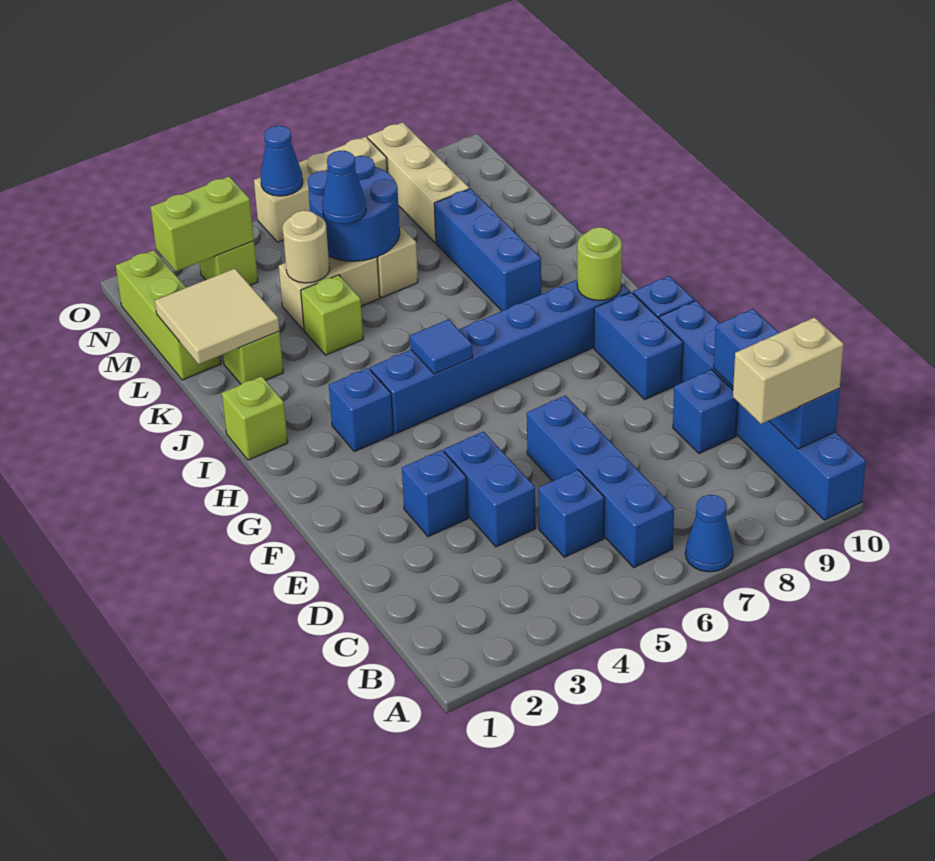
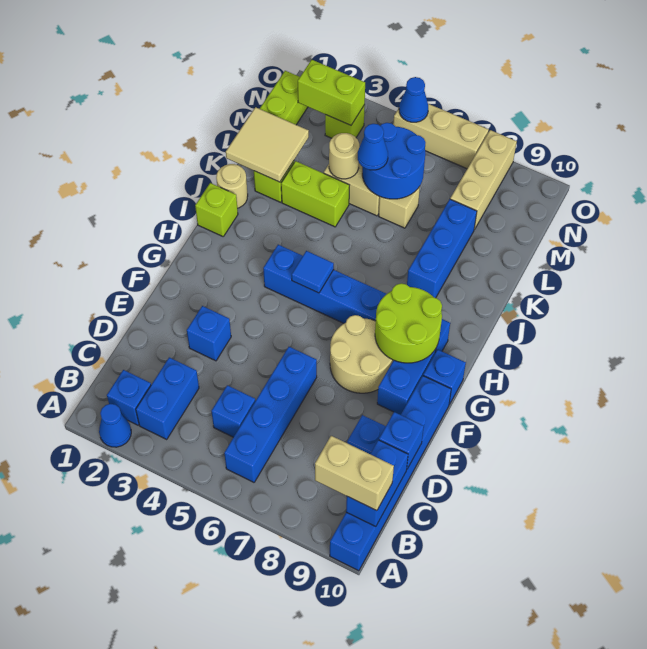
blue cone A7 level 1 -> blue cone A2 level 1
blue brick D4:E4 level 1 -> blue brick B3:C3 level 1
none -> tan round brick F7:G8 level 1
blue brick H3 level 1 -> blue brick B2 level 1
lime round brick H9 level 2 -> lime round brick G8:H9 level 2
none -> tan round brick J1 level 1
lime brick K4 level 1 -> lime brick K3:K4 level 1

